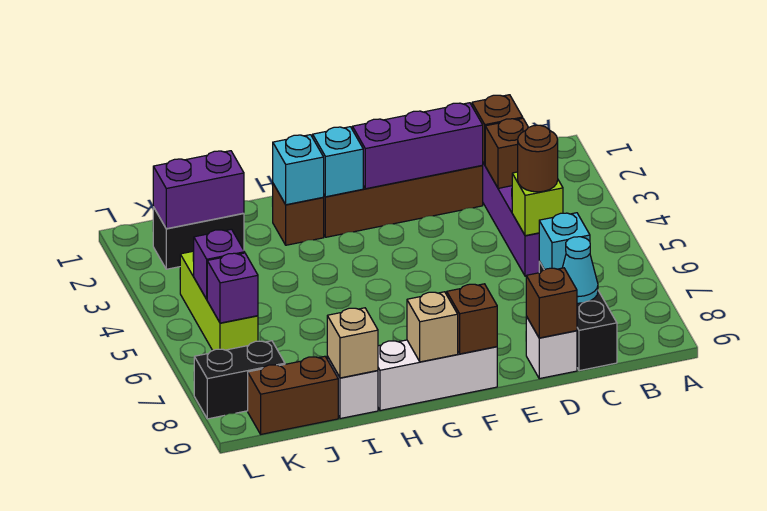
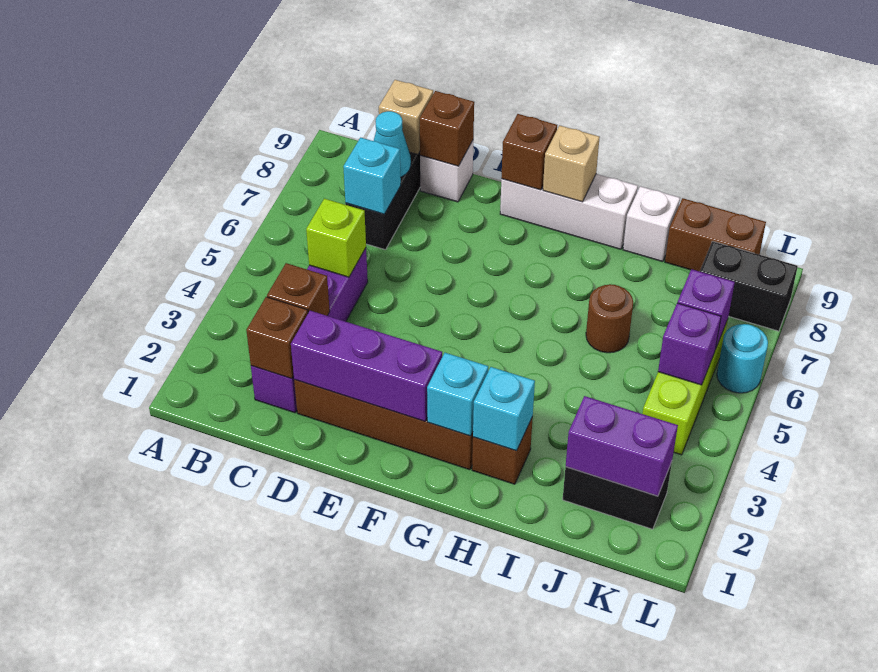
brown round brick C5 level 3 -> brown round brick I6 level 1
tan brick I9 level 2 -> tan brick C9 level 2
none -> cyan round brick L6 level 1

